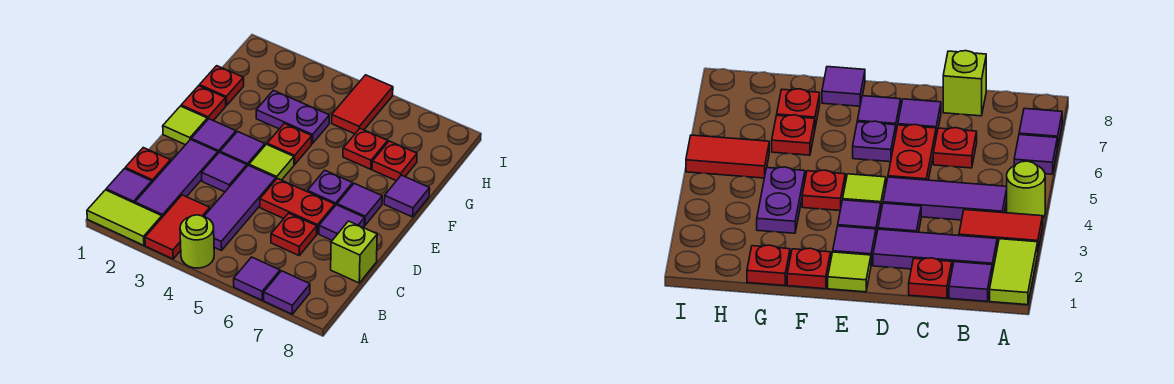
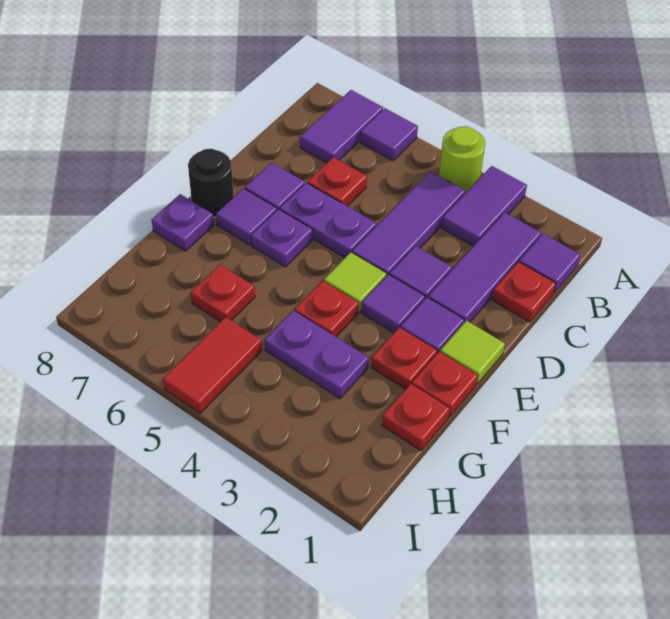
lime tile A1:A2 level 1 -> none
red tile A3:B3 level 1 -> purple tile A3:B3 level 1
purple tile A7 level 1 -> purple tile A7:B7 level 1
lime brick C8 level 1 -> none
red plate D5:D6 level 1 -> purple plate D5:D6 level 1
none -> black round brick E8 level 1
purple tile F8 level 1 -> purple plate F8 level 1
red plate G7 level 1 -> red plate F2 level 1

